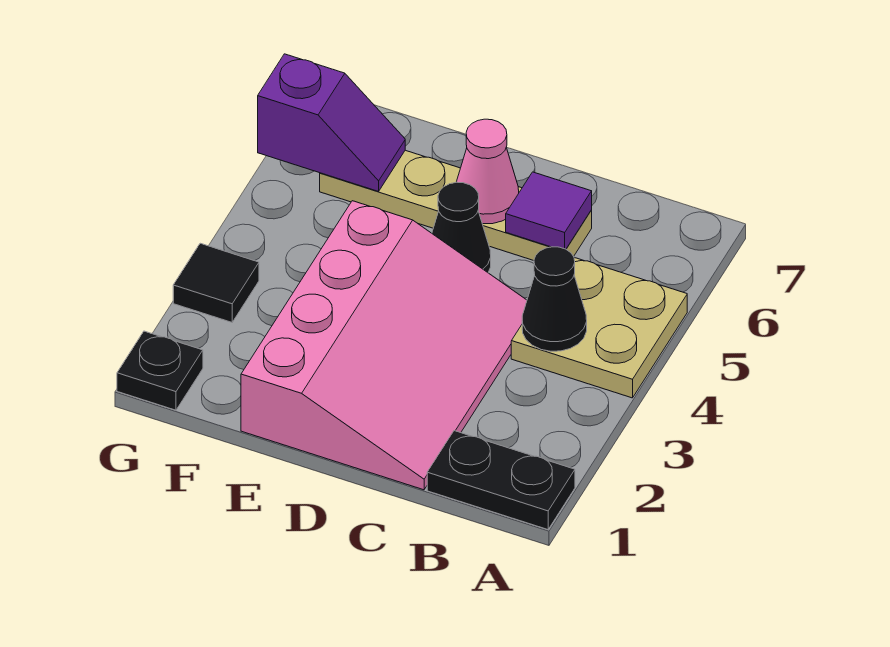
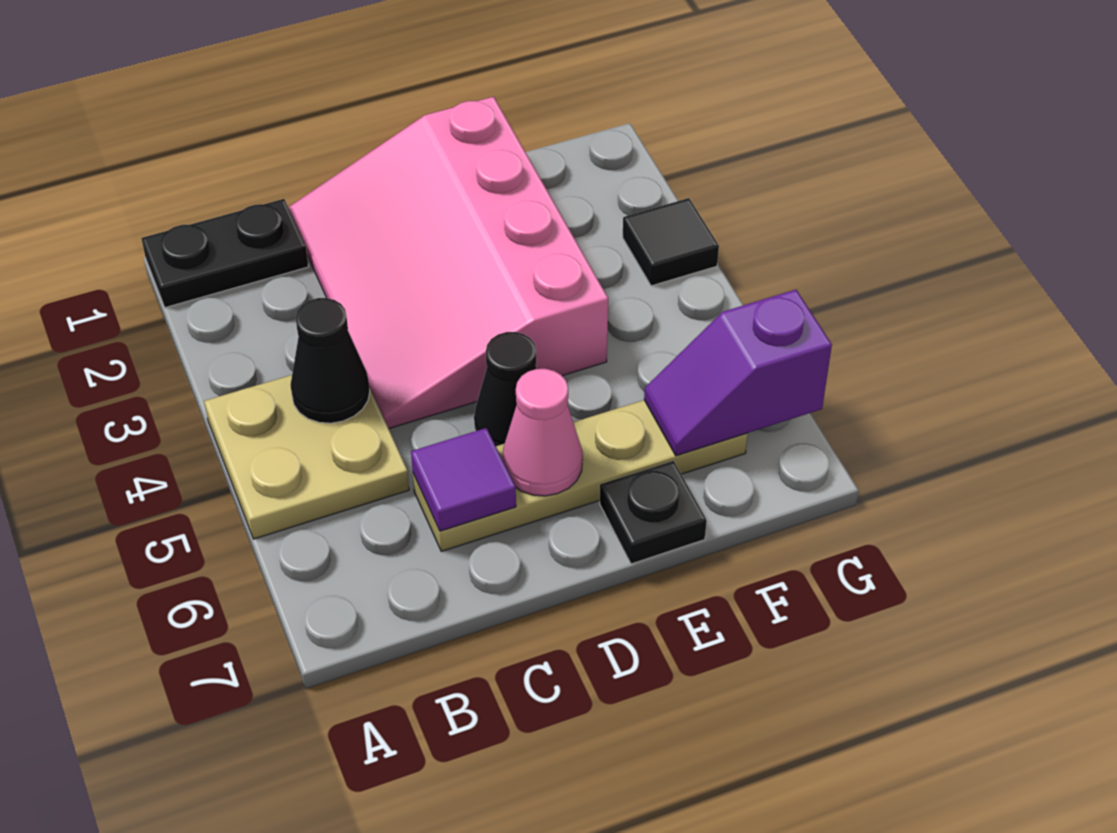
black plate G1 level 1 -> black plate E7 level 1

